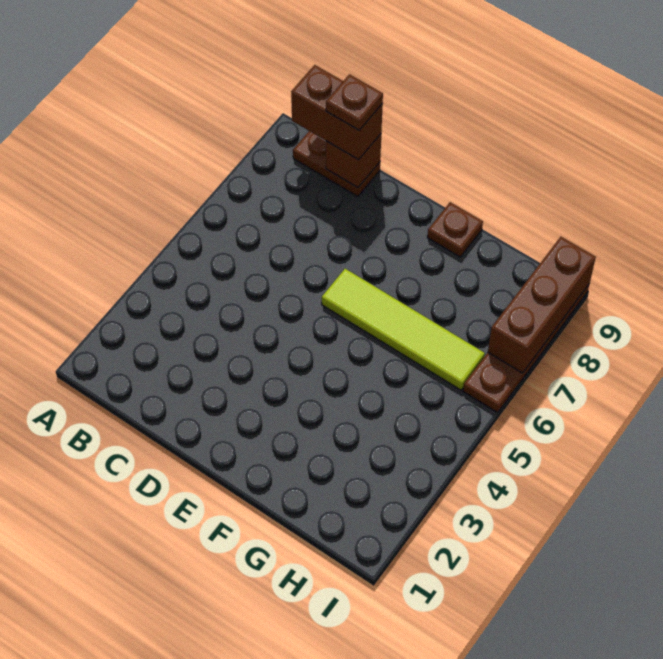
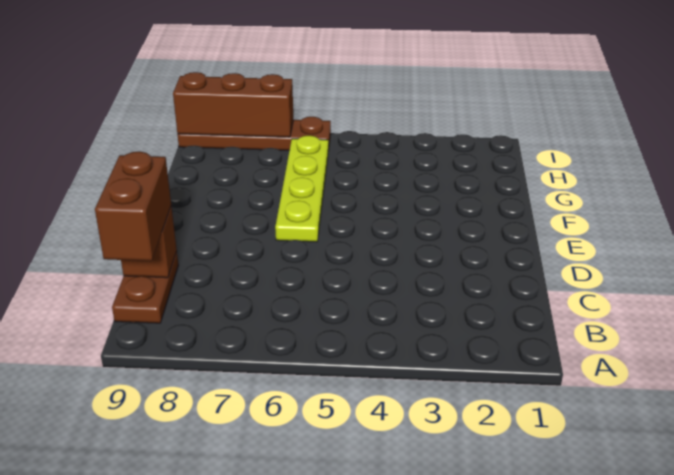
brown plate C9 level 4 -> none
lime tile E6:H6 level 1 -> lime plate E6:H6 level 1
brown plate F9 level 1 -> none

